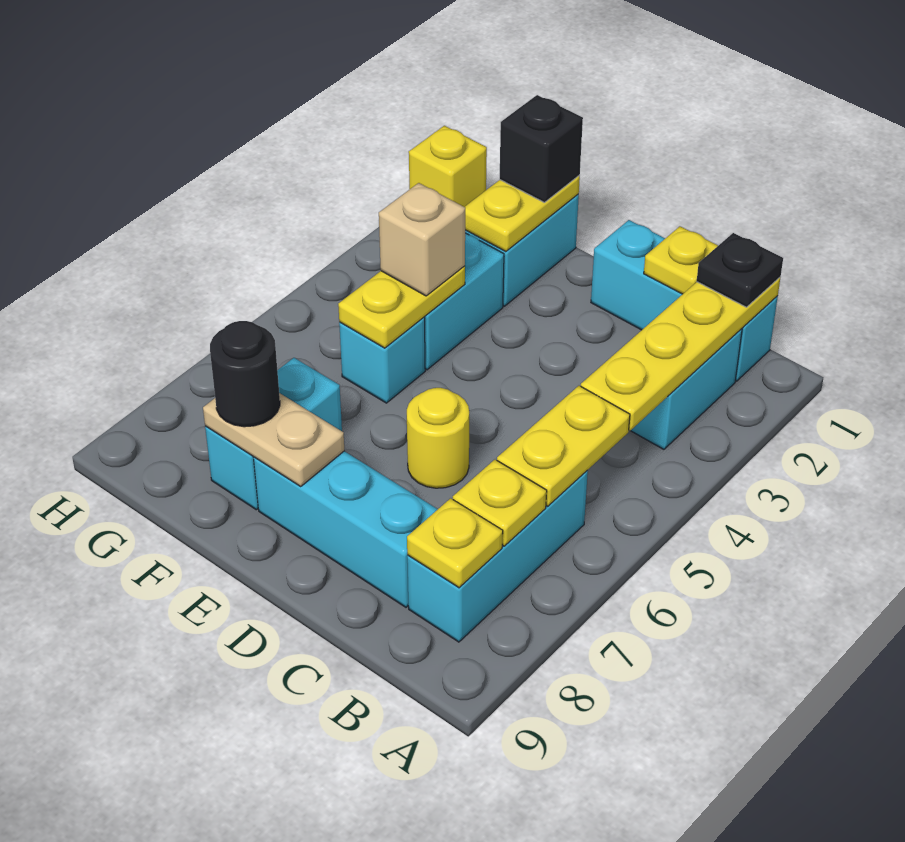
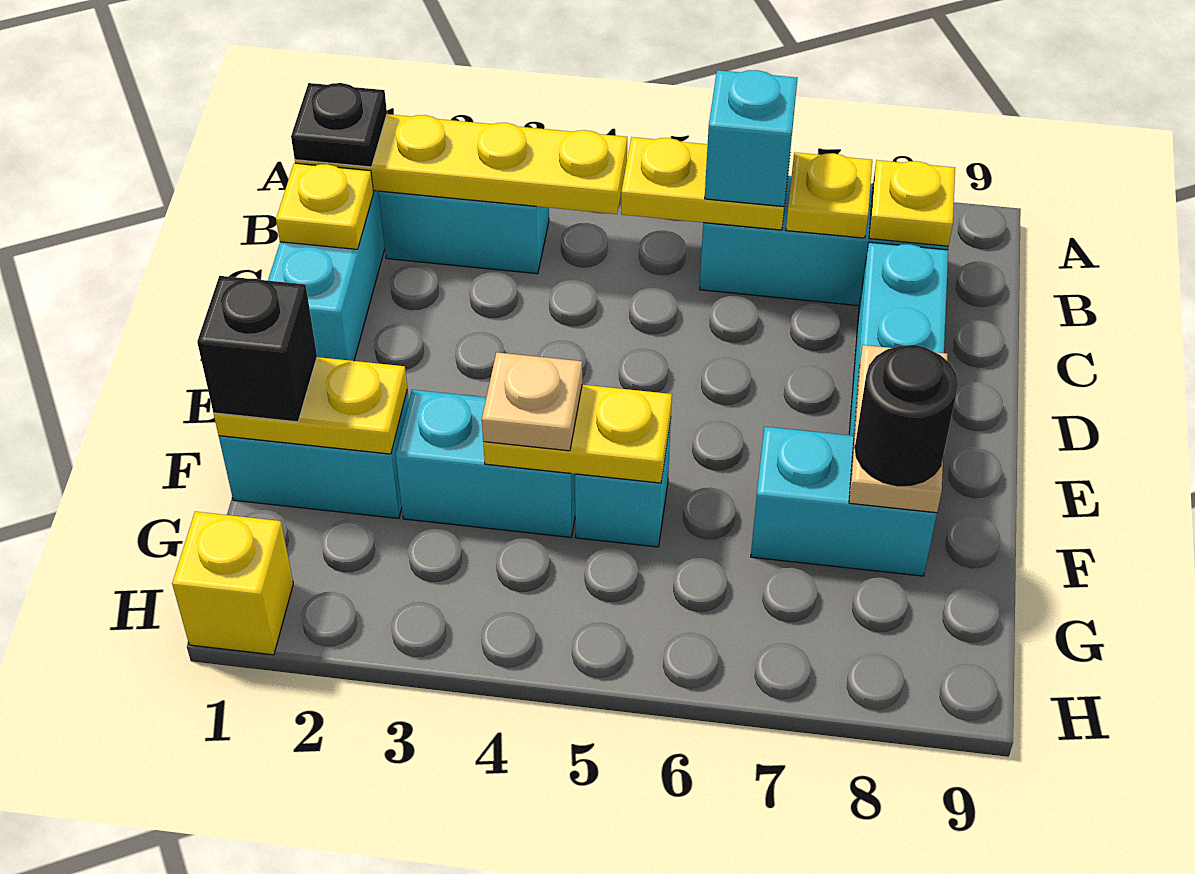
none -> cyan brick B6 level 3
yellow round brick D6 level 1 -> none
tan brick F4 level 3 -> tan plate F4 level 3

